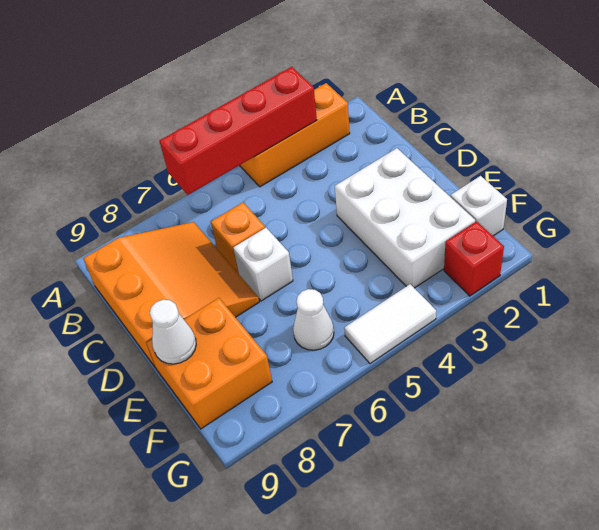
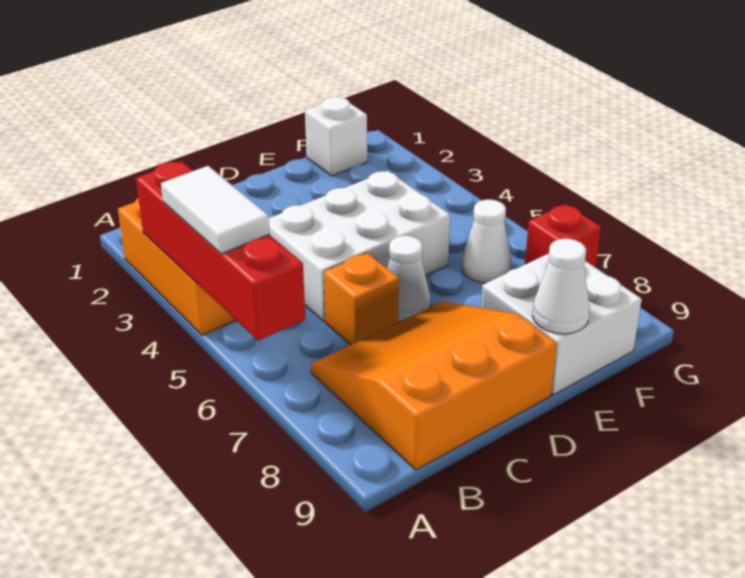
white brick D2:F3 level 1 -> white brick C4:E5 level 1
white brick D6 level 1 -> white cone D6 level 1
orange brick E8:F9 level 1 -> white brick E8:F9 level 1
red brick G2 level 1 -> red brick G7 level 1
white tile G4:G5 level 1 -> white tile A4:A5 level 3

